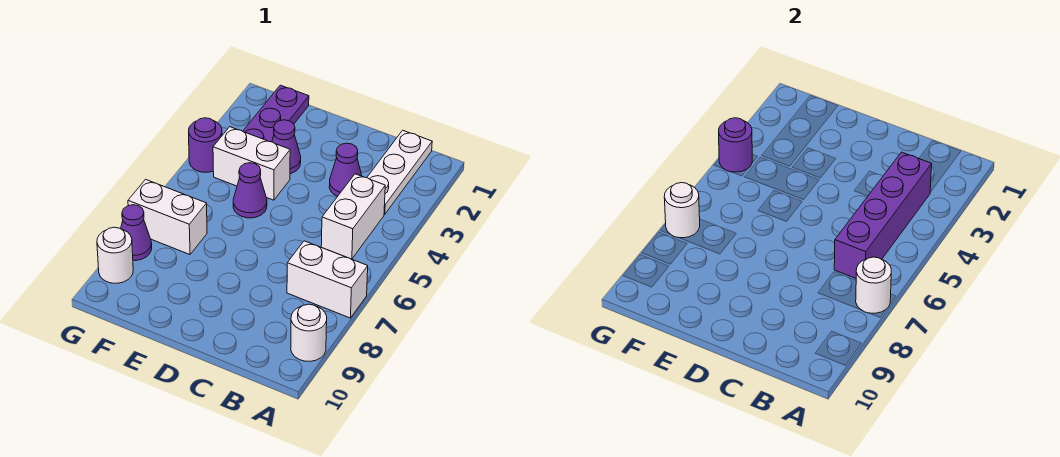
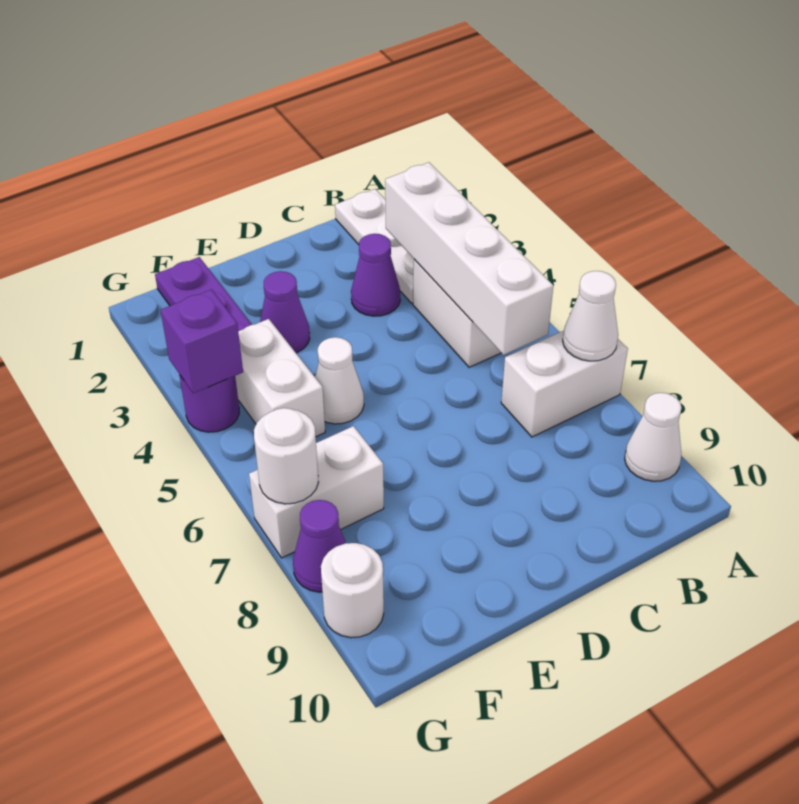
white round brick A7 level 2 -> white cone A7 level 2
white round brick A9 level 1 -> white cone A9 level 1
purple brick B3:B6 level 2 -> white brick B3:B6 level 2
white brick E4:F4 level 1 -> white brick F4:F5 level 1
purple cone E5 level 1 -> white cone E5 level 1
purple round brick G4 level 2 -> purple brick G4 level 2

